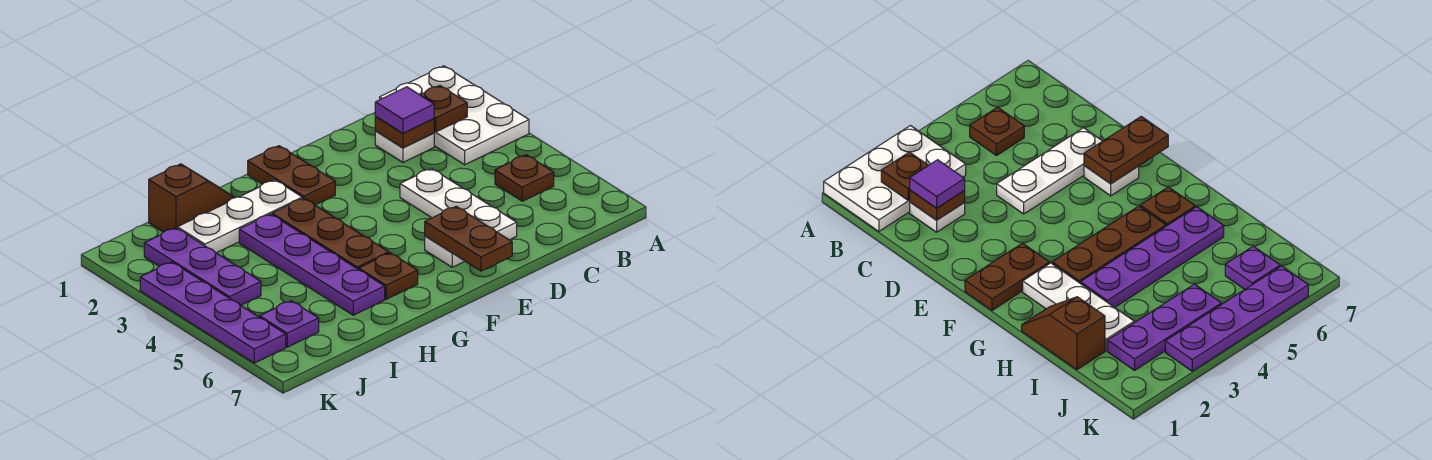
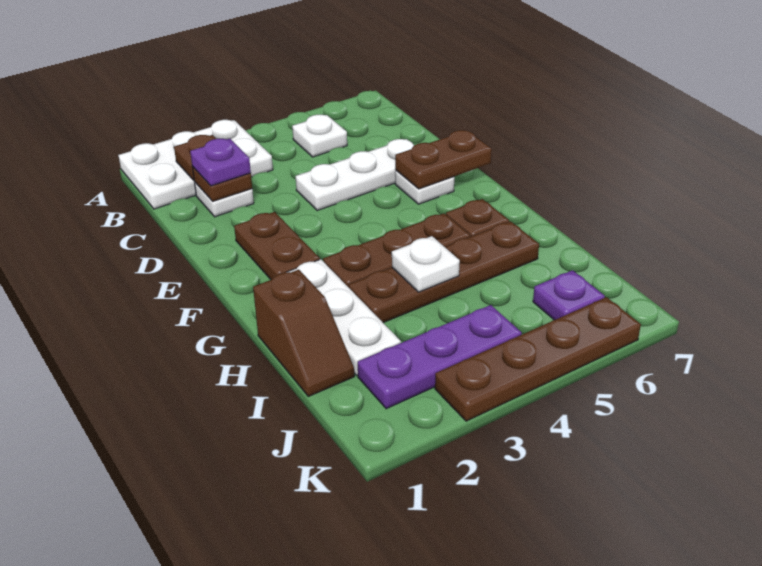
brown plate B5 level 1 -> white plate B5 level 1
purple tile C2 level 3 -> purple plate C2 level 3
brown plate F1:F2 level 1 -> brown plate E2:F2 level 1
brown slope H1:I1 level 1 top I -> brown slope H1:I1 level 1 top H
purple plate H3:H6 level 1 -> brown plate H3:H6 level 1
none -> white plate H4 level 2
purple plate K3:K6 level 1 -> brown plate K3:K6 level 1

